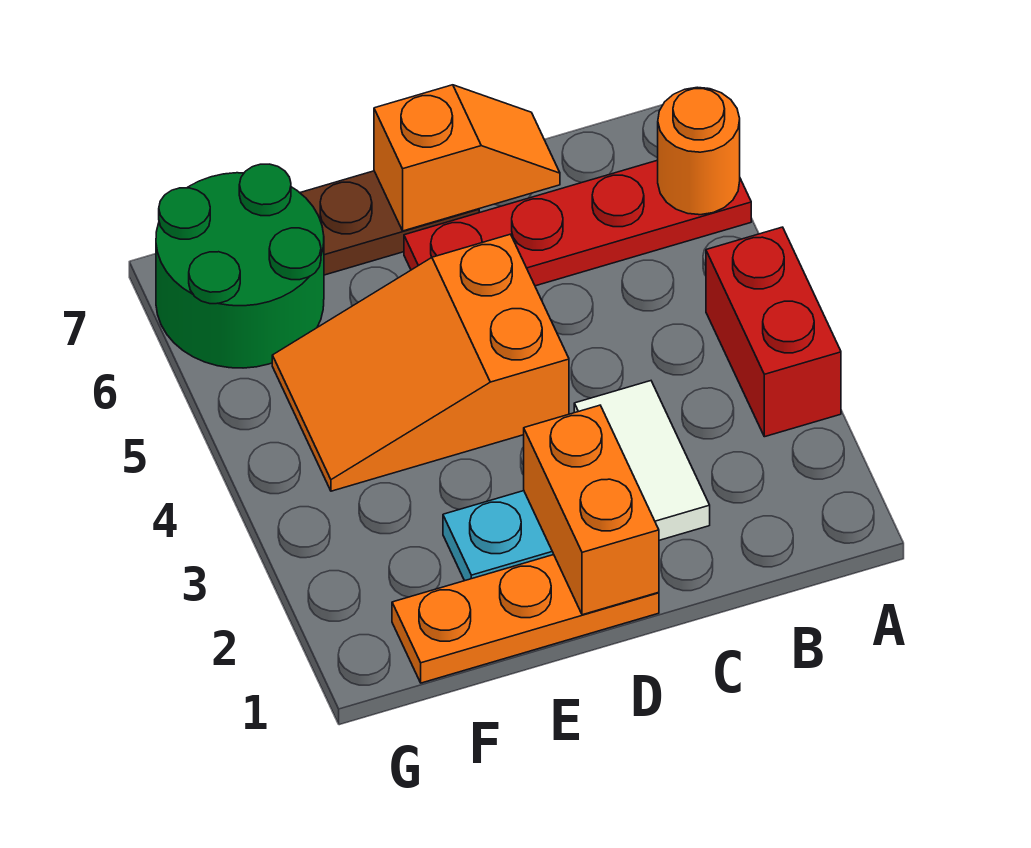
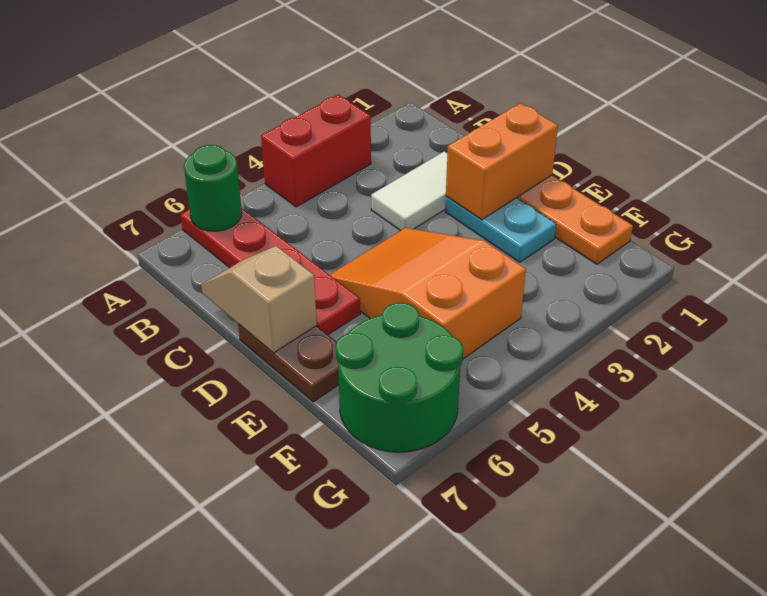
orange round brick A6 level 2 -> green round brick A6 level 2
orange slope C7:D7 level 2 top D -> tan slope C7:D7 level 2 top D
orange slope D4:F5 level 1 top D -> orange slope D4:F5 level 1 top F

